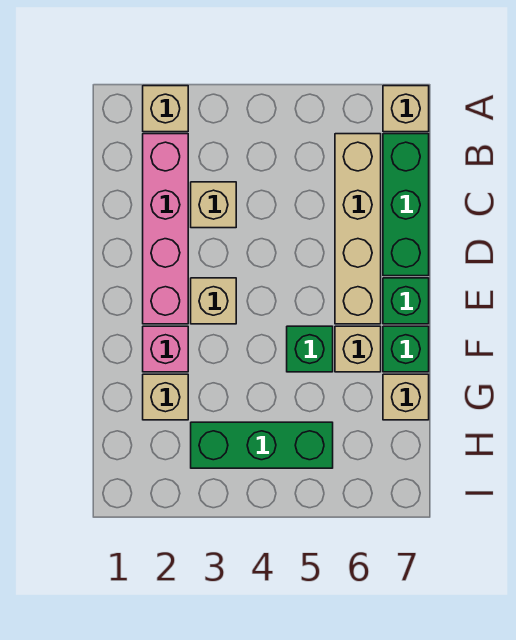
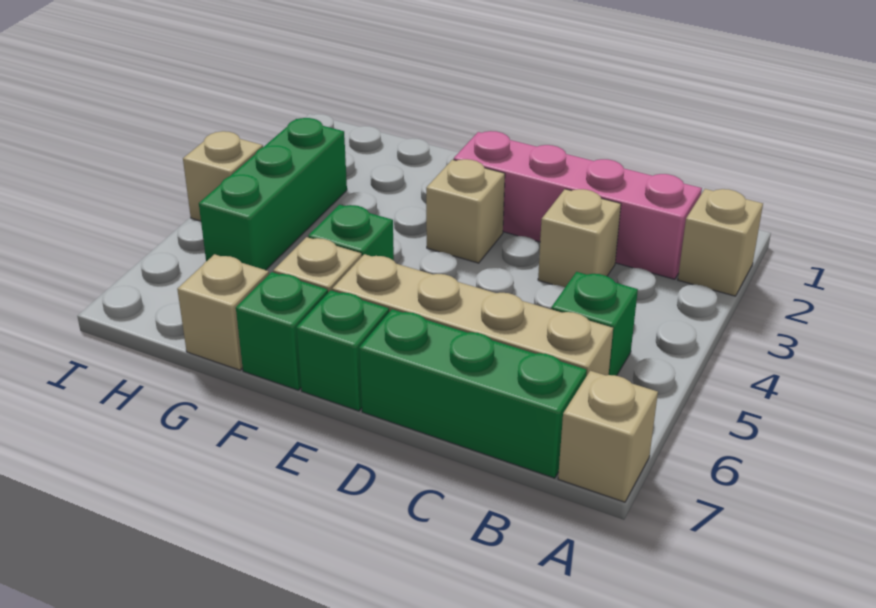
none -> green brick B5 level 1
pink brick F2 level 1 -> none
tan brick G2 level 1 -> tan brick I4 level 1

